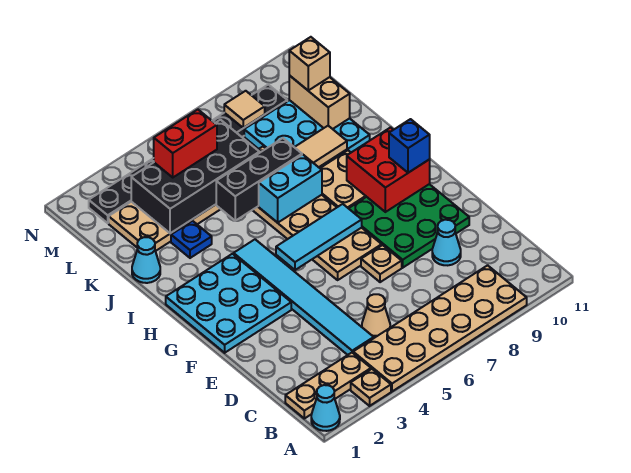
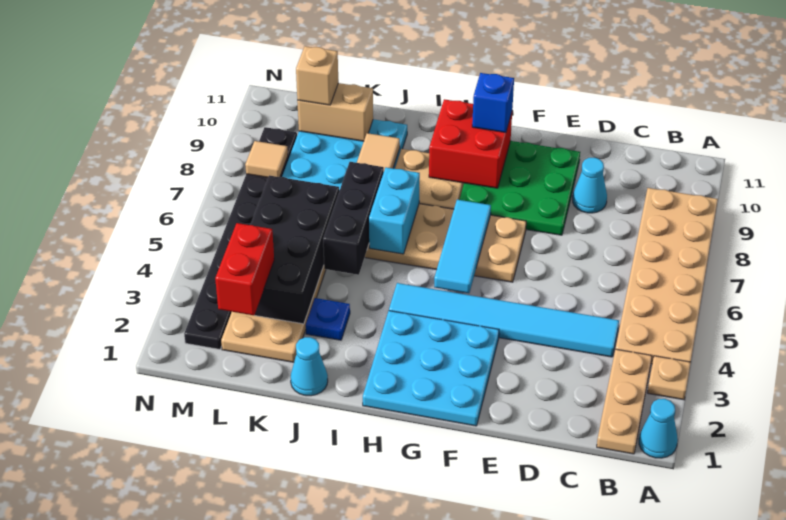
tan cone C5 level 1 -> none
tan plate E7 level 1 -> none
red brick L4:L5 level 3 -> red brick L2:L3 level 3

